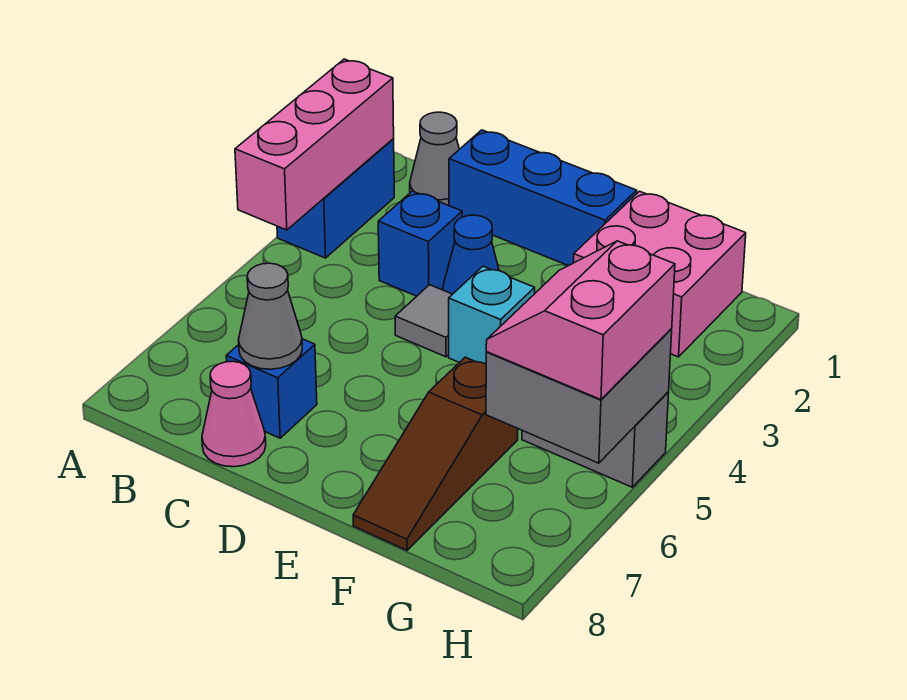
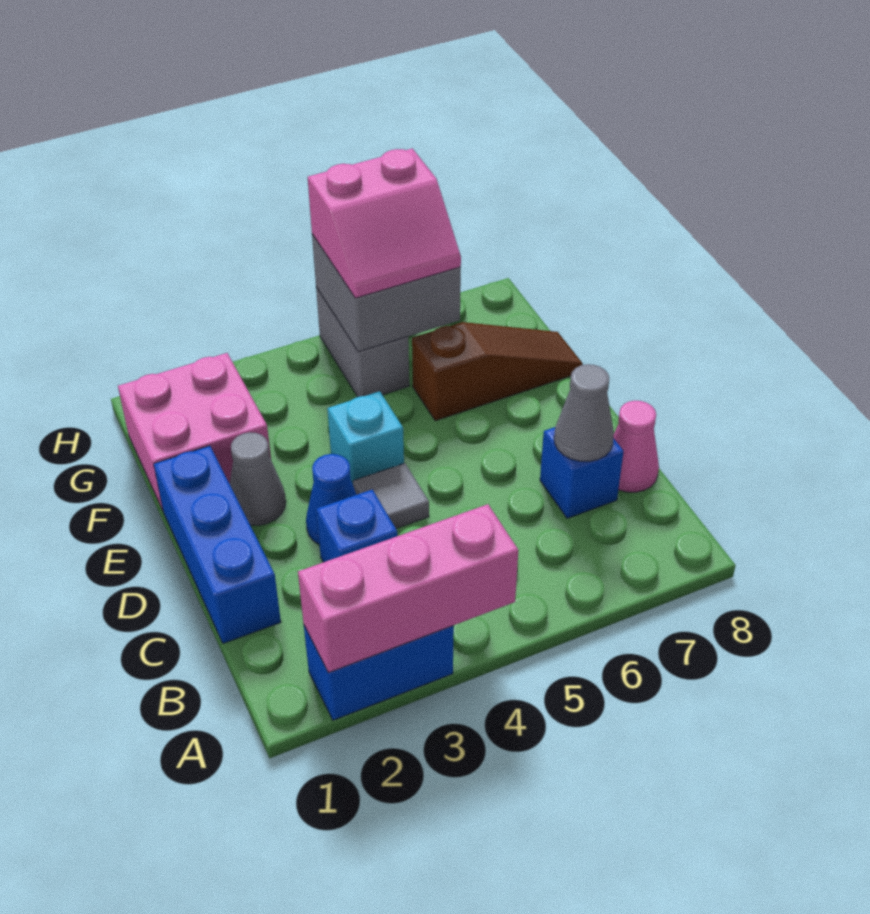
grey cone B1 level 1 -> grey cone E2 level 1

